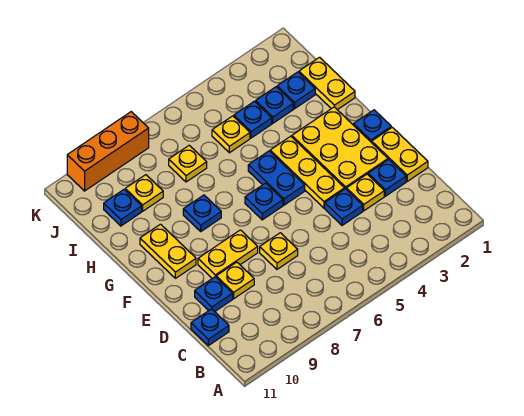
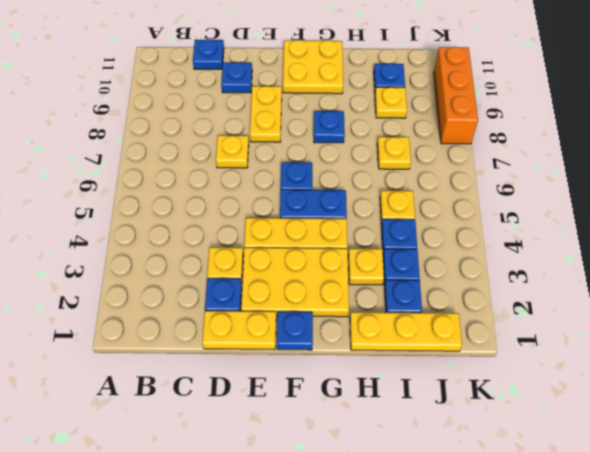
blue plate D4 level 1 -> none
yellow plate D9 level 1 -> yellow plate H3 level 1
yellow plate F10:G10 level 1 -> yellow plate F10:G11 level 1
yellow plate H1:I1 level 1 -> yellow plate H1:J1 level 1

